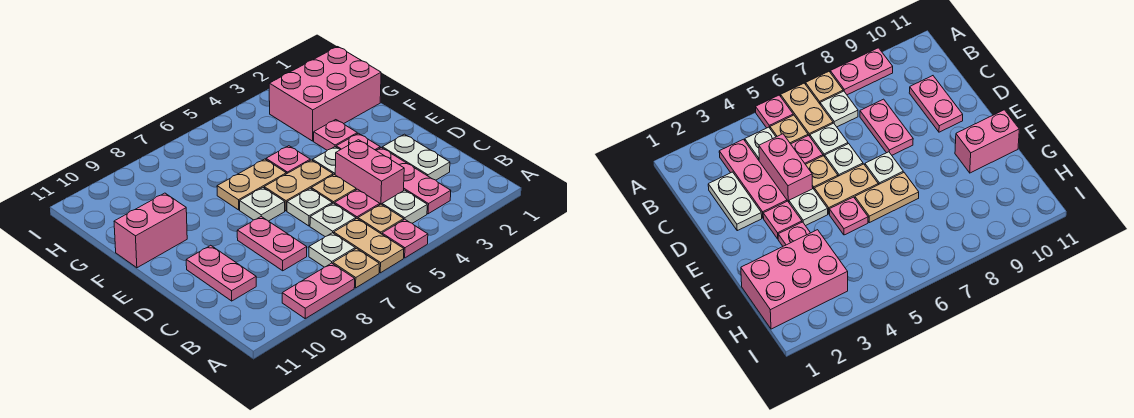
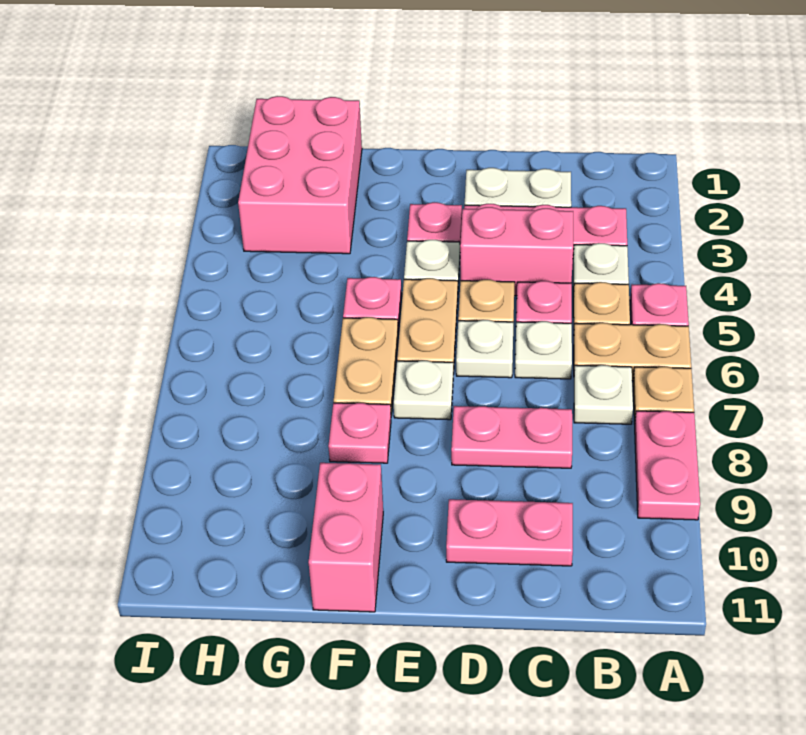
pink plate F3 level 1 -> pink plate F8 level 1

